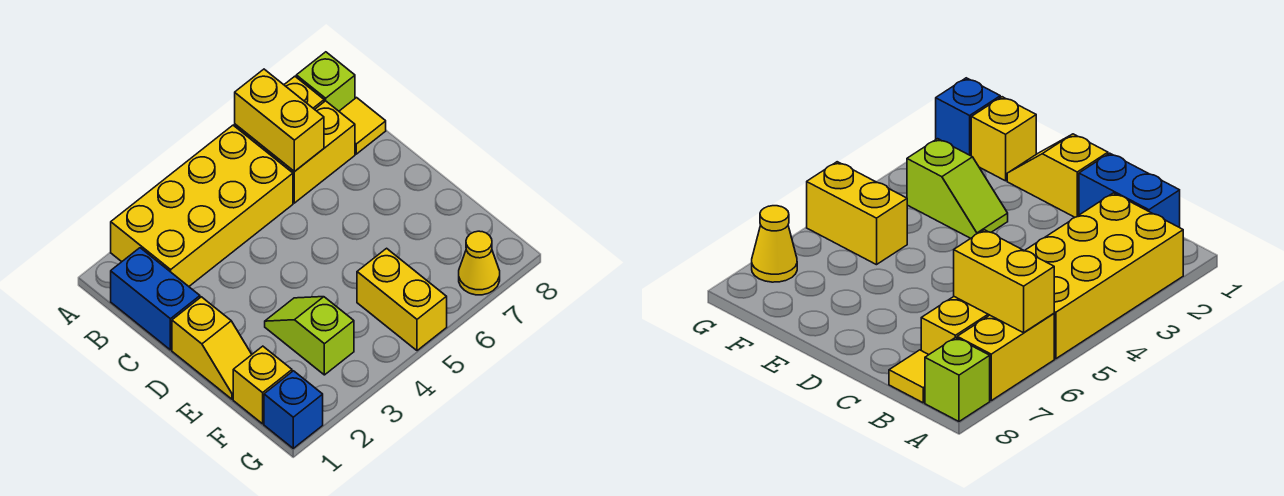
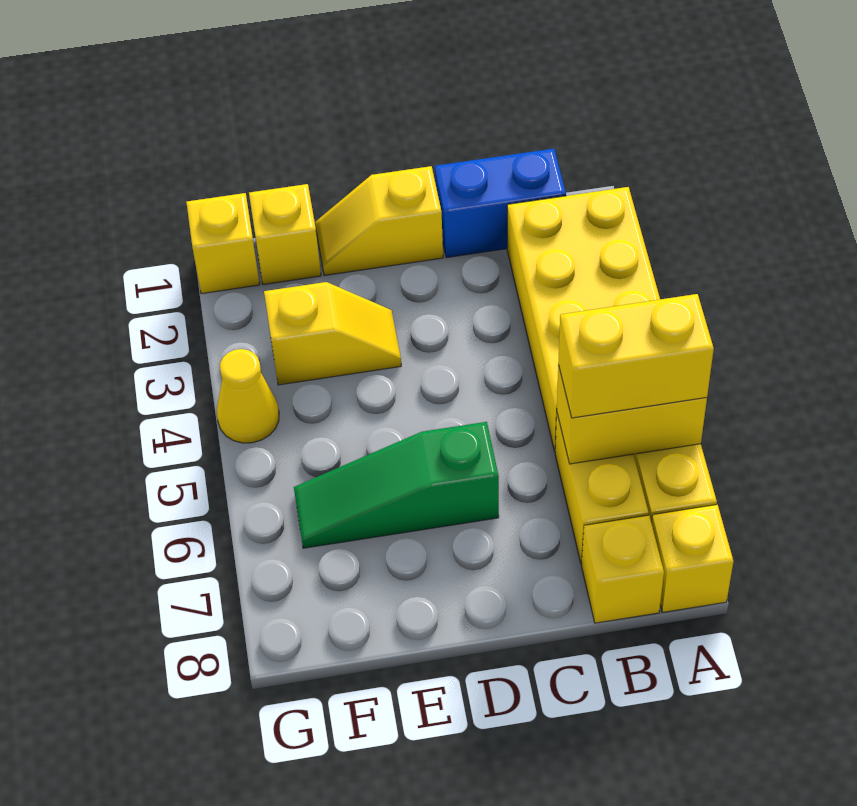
lime brick A8 level 1 -> yellow brick A8 level 1
yellow tile B8 level 1 -> yellow brick B8 level 1
none -> green slope D6:F6 level 1 top D
lime slope E3:F3 level 1 top F -> yellow slope E3:F3 level 1 top F
yellow brick F5:G5 level 1 -> yellow brick A6:B6 level 3
blue brick G1 level 1 -> yellow brick G1 level 1
yellow cone G7 level 1 -> yellow cone G4 level 1

